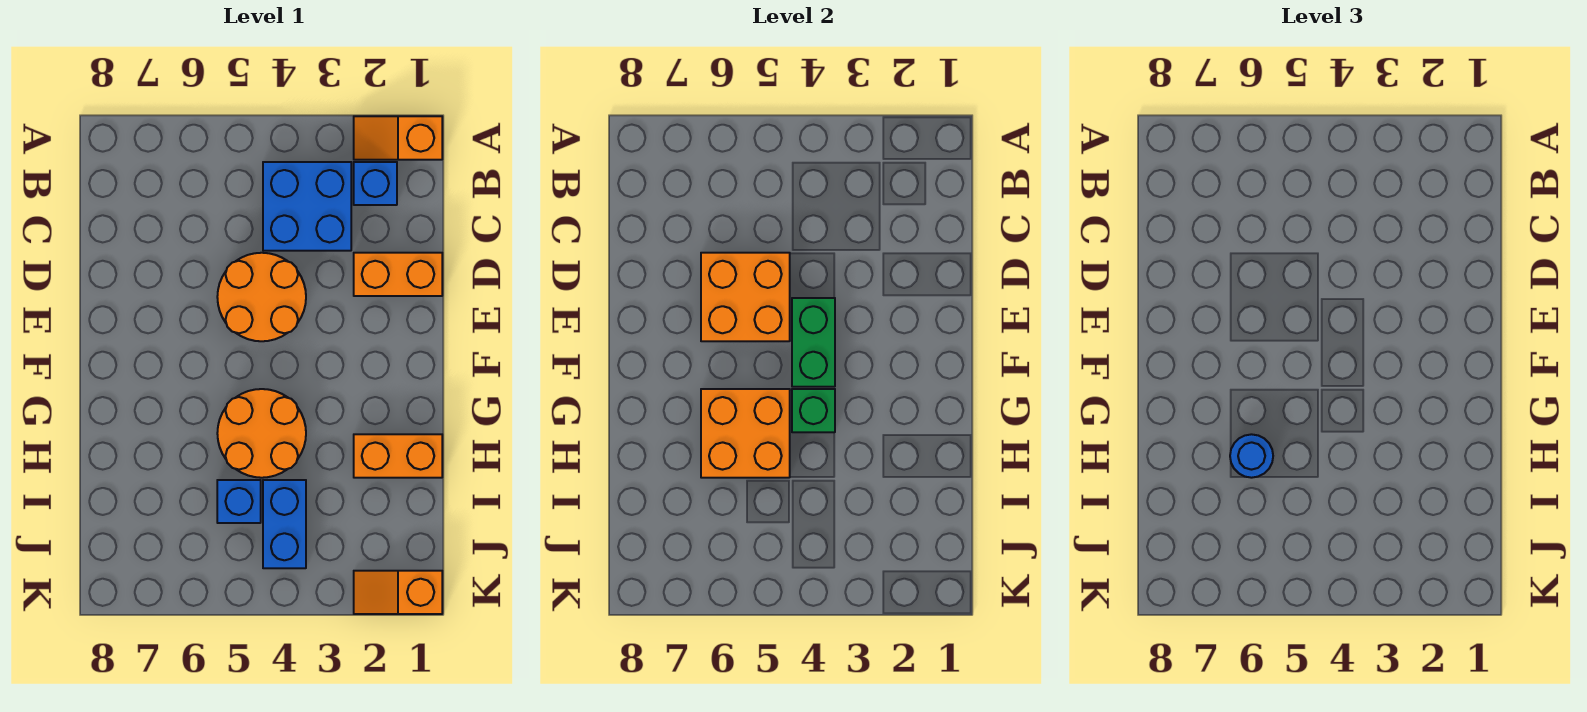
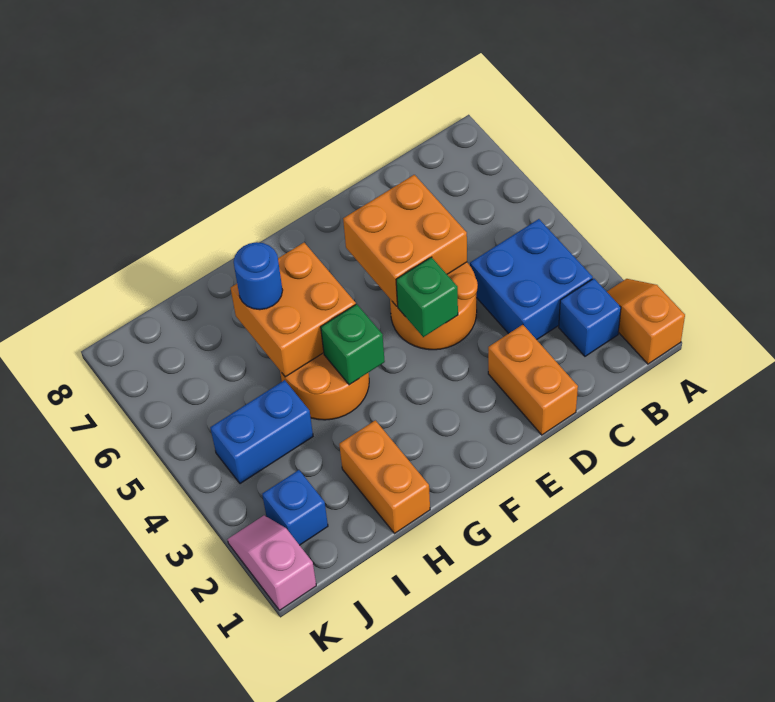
green brick E4:F4 level 2 -> green brick E4 level 2
blue brick I5 level 1 -> blue brick J2 level 1
orange slope K1:K2 level 1 top 1 -> pink slope K1:K2 level 1 top 1

